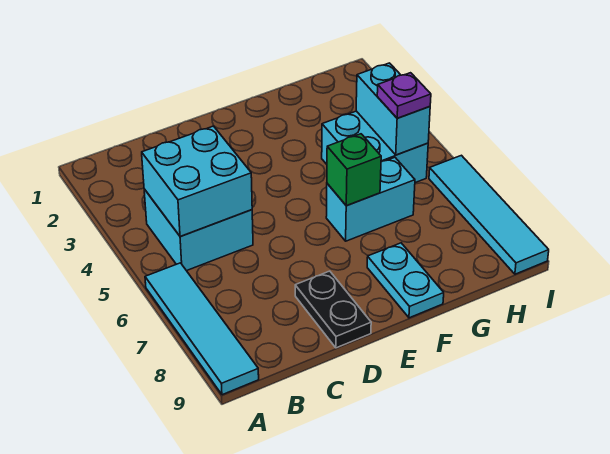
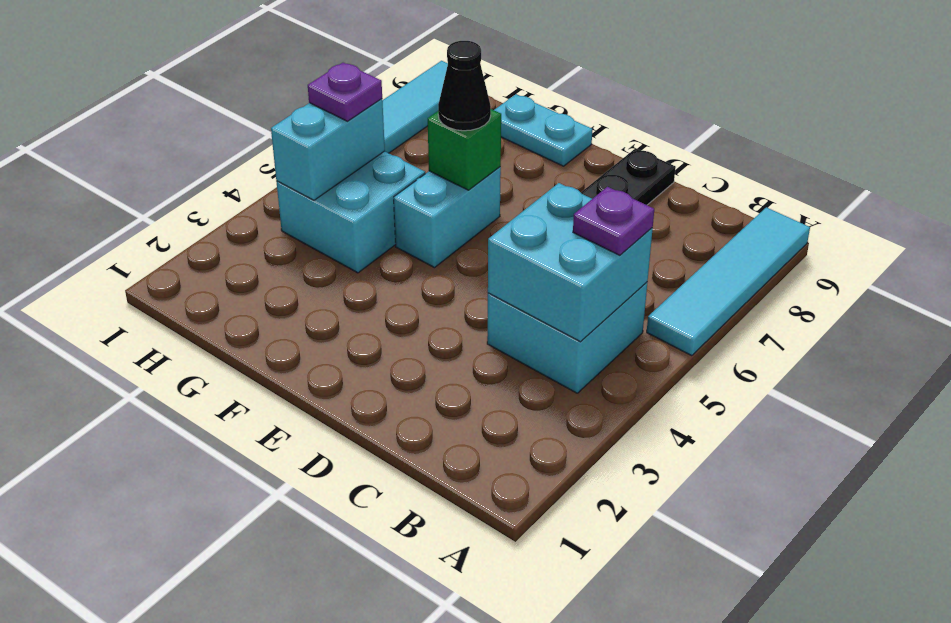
none -> purple plate B5 level 3
cyan brick F6:G6 level 1 -> cyan brick F5:F6 level 1
none -> black cone F6 level 3
cyan plate F8:F9 level 1 -> cyan plate F9:G9 level 1

